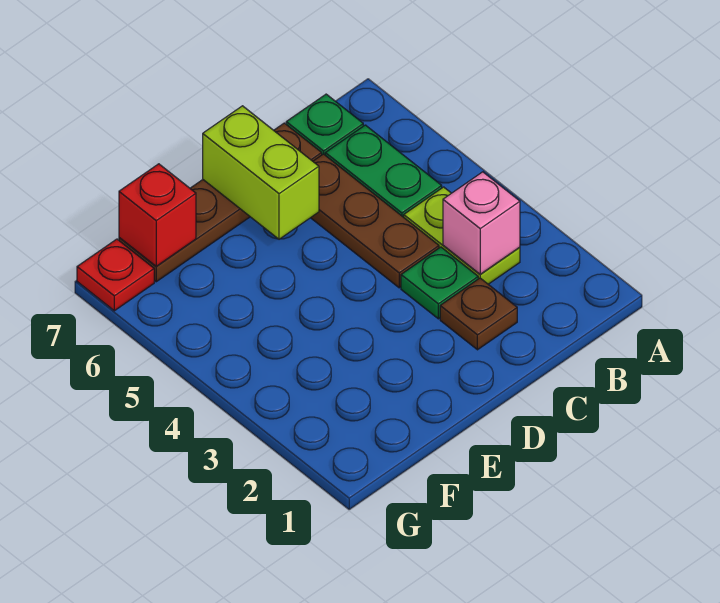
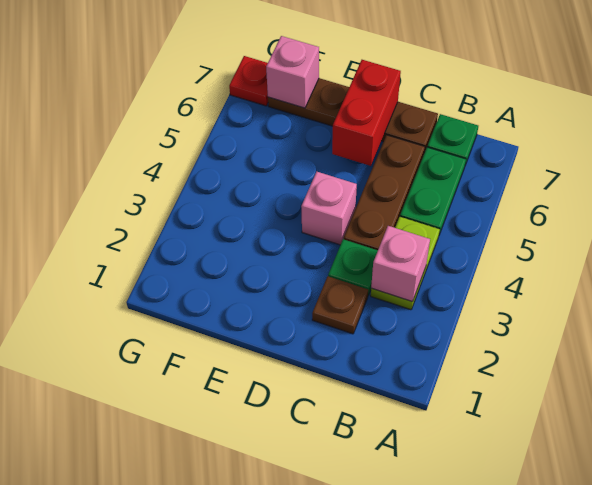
none -> pink brick D4 level 1
lime brick D6:D7 level 2 -> red brick D6:D7 level 2
red brick F7 level 2 -> pink brick F7 level 2

